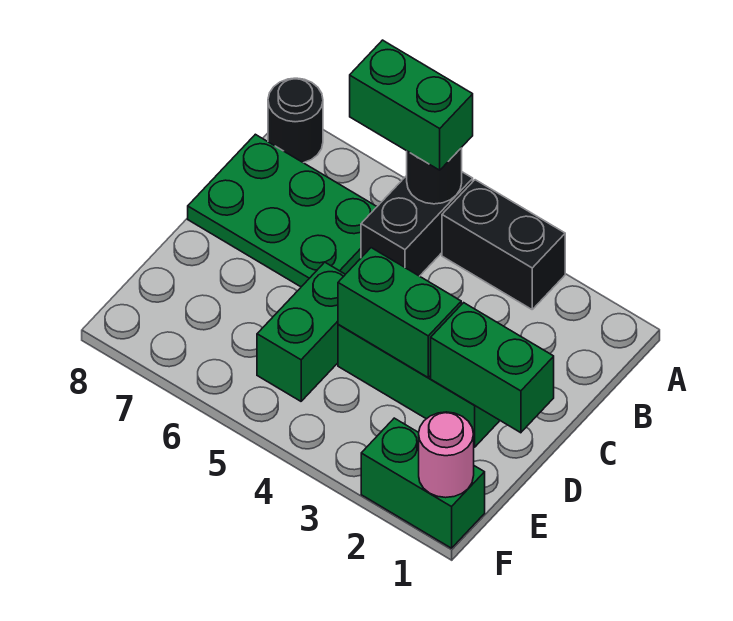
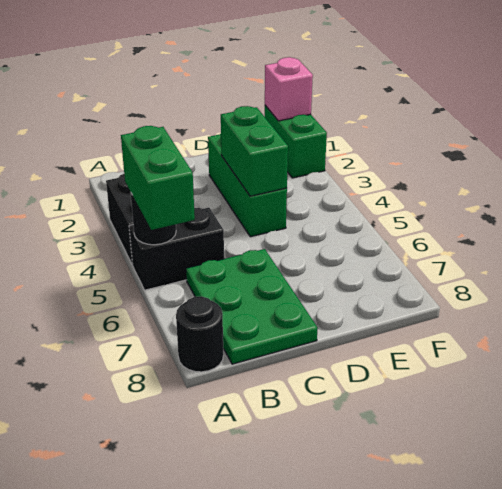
green brick D1:D2 level 2 -> none
green brick D5:E5 level 1 -> none
pink round brick F1 level 2 -> pink brick F1 level 2

